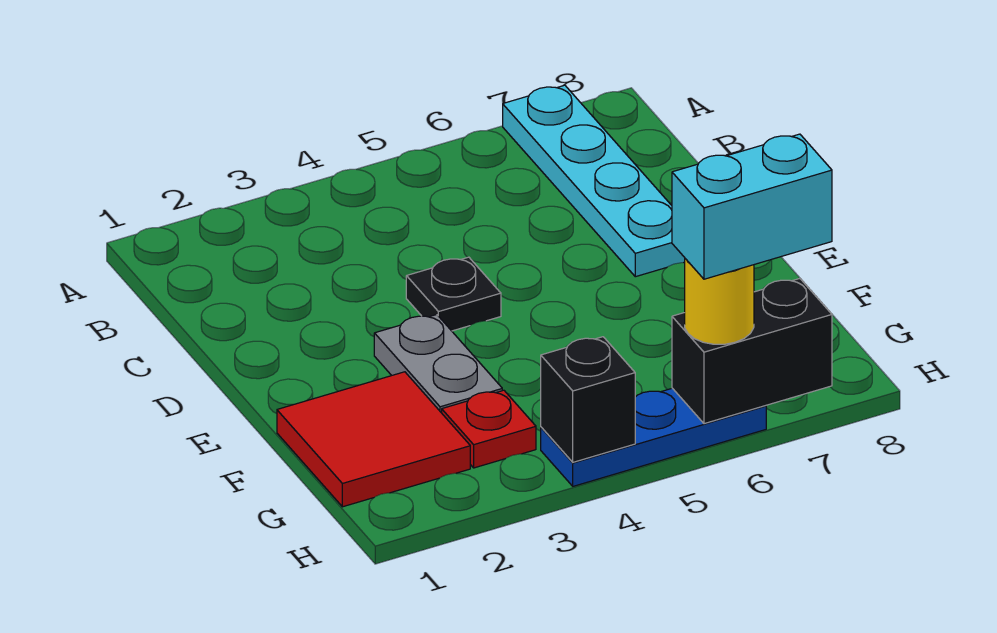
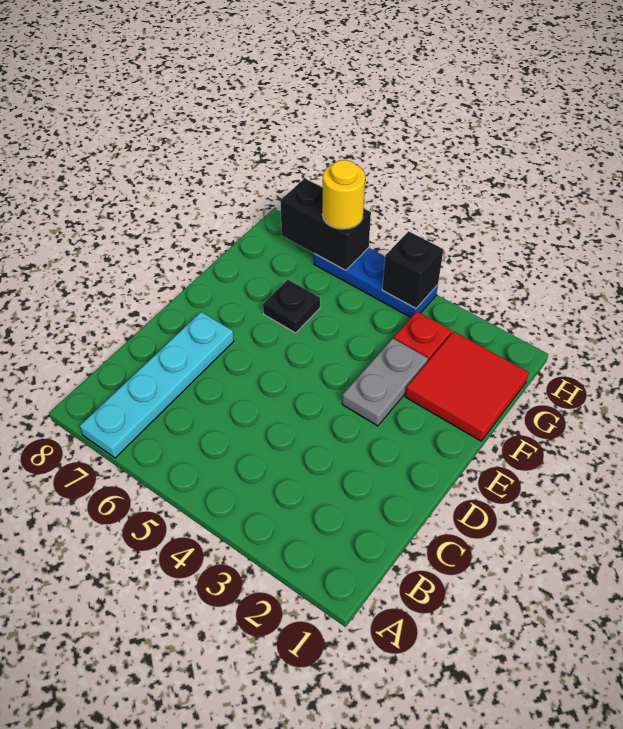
black plate D4 level 1 -> black plate F6 level 1
cyan brick H6:H7 level 4 -> none

